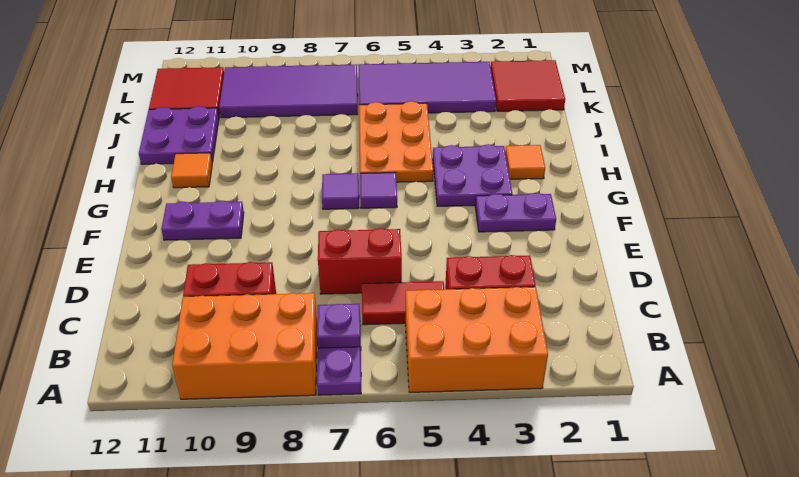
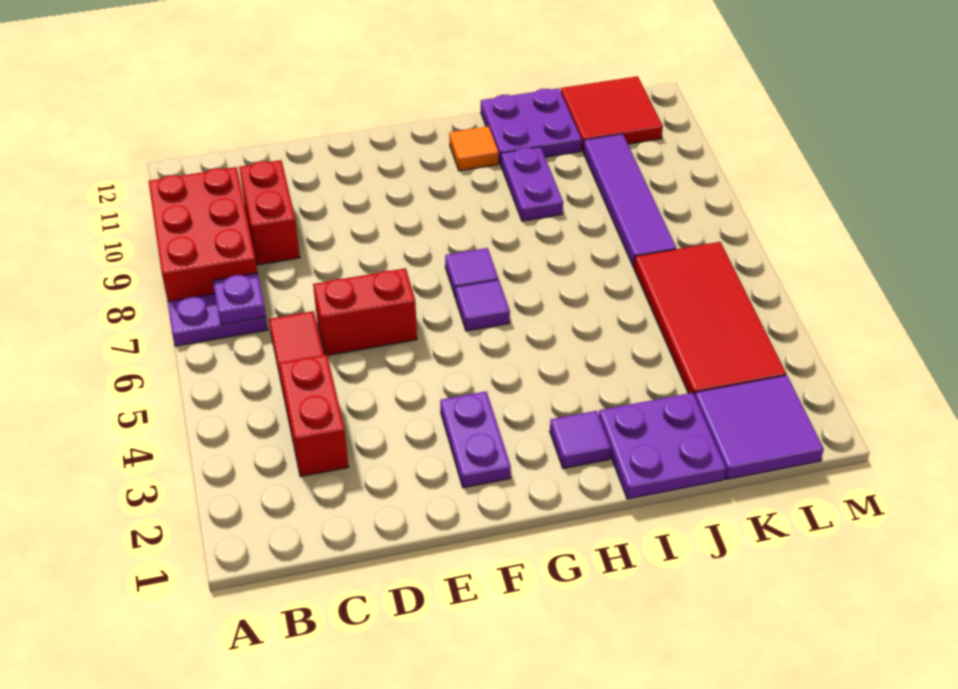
orange brick A3:B5 level 1 -> none
orange brick A8:B10 level 1 -> red brick A8:B10 level 1
red brick D6:D7 level 1 -> red brick D6:E6 level 1
purple plate F10:F11 level 1 -> purple plate I9:I10 level 1
purple plate G3:H4 level 1 -> purple plate I1:J2 level 1
orange tile H2 level 1 -> purple tile H2 level 1
orange plate H5:J6 level 1 -> none
red tile K1:L2 level 1 -> purple tile K1:L2 level 1
purple tile K3:L6 level 1 -> red tile K3:L6 level 1
purple tile K7:L10 level 1 -> purple tile K7:K10 level 1

